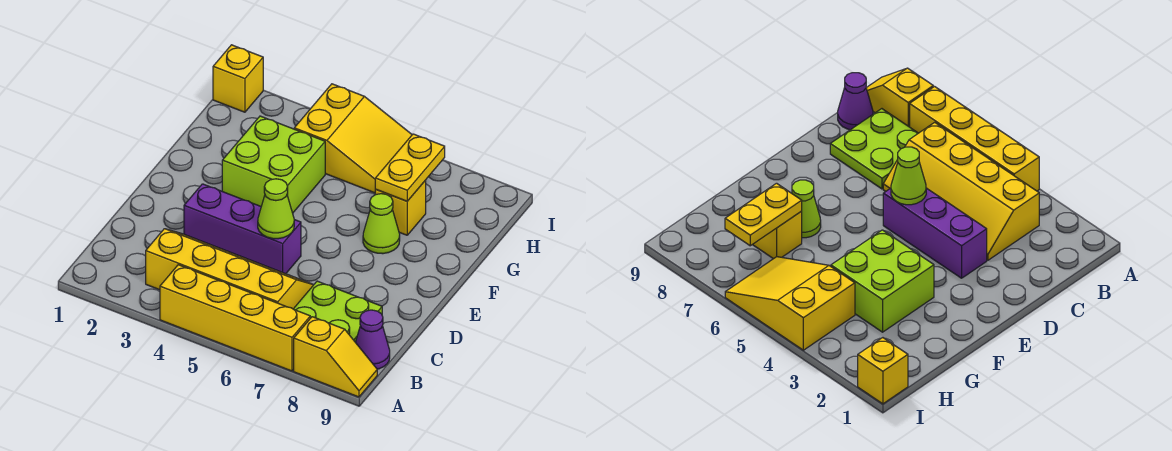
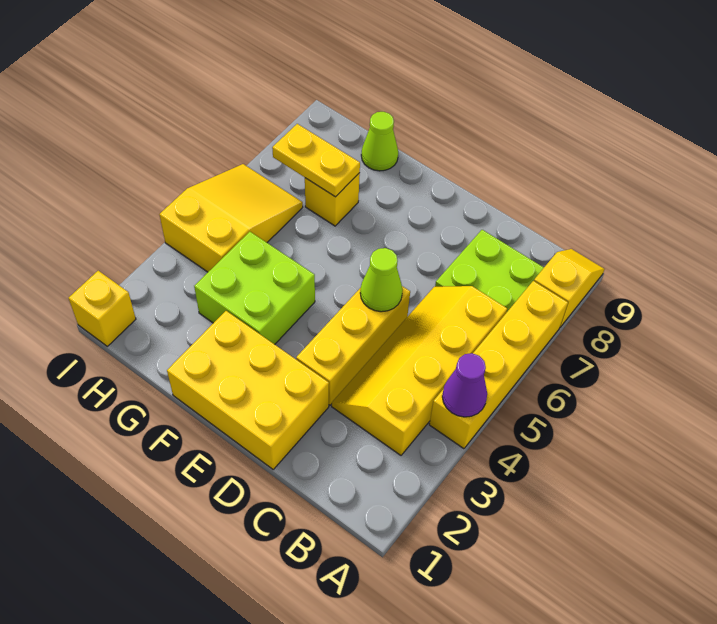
purple cone B9 level 1 -> purple cone A4 level 2
none -> yellow brick D1:F2 level 1
purple brick D3:D5 level 1 -> yellow brick D3:D5 level 1
lime cone F7 level 1 -> lime cone G9 level 1

